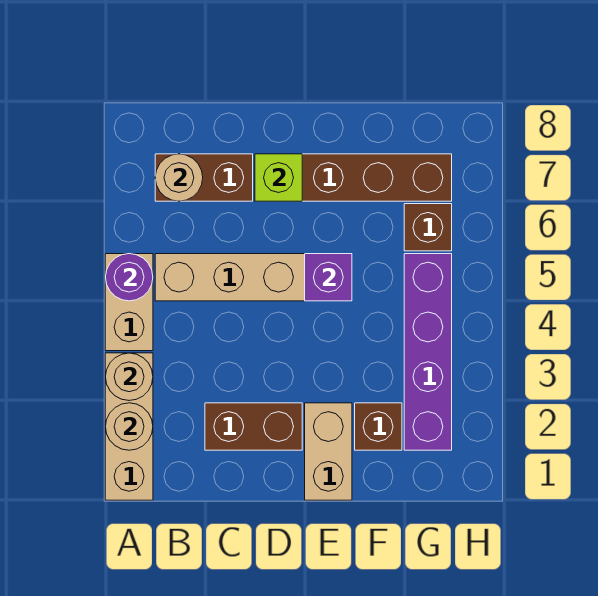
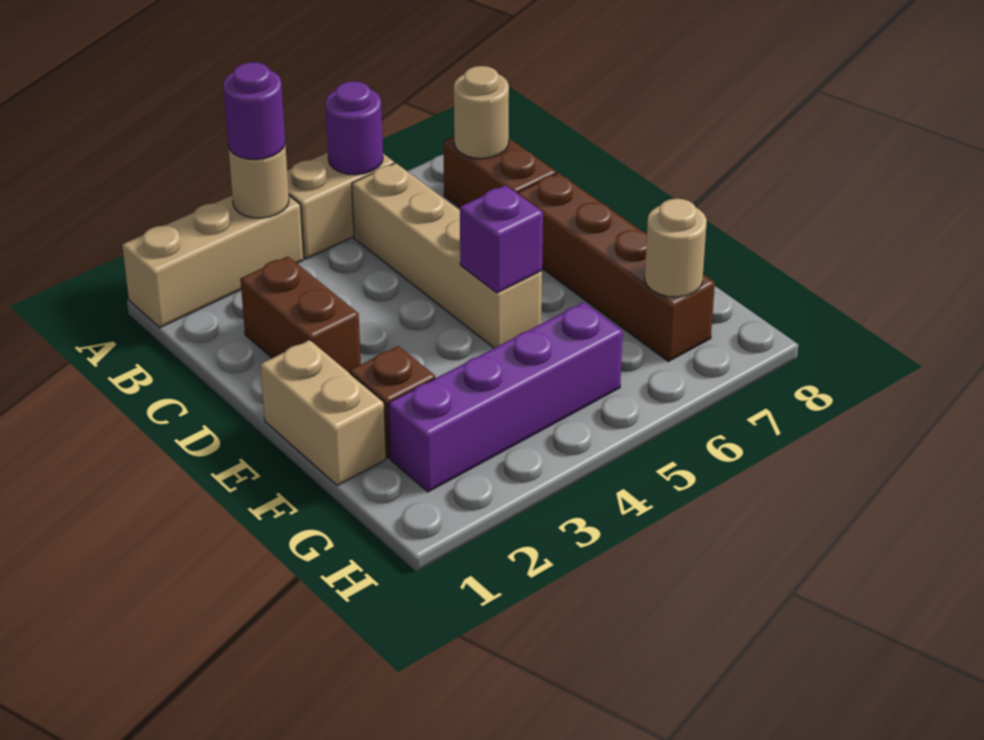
tan round brick A2 level 2 -> tan round brick G7 level 2
none -> purple round brick A3 level 3
lime brick D7 level 2 -> none
tan brick E1:E2 level 1 -> tan brick E1:F1 level 1
brown brick G6 level 1 -> none

